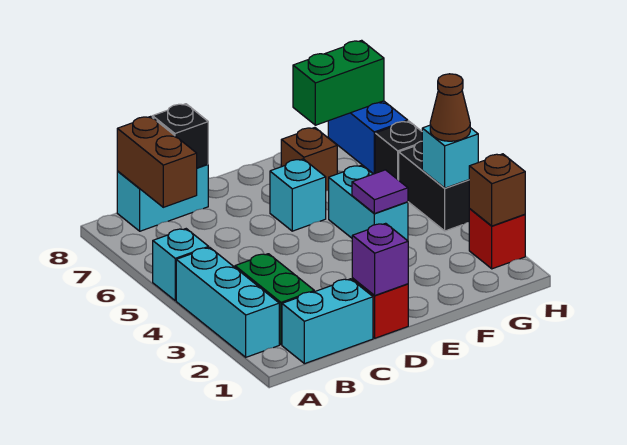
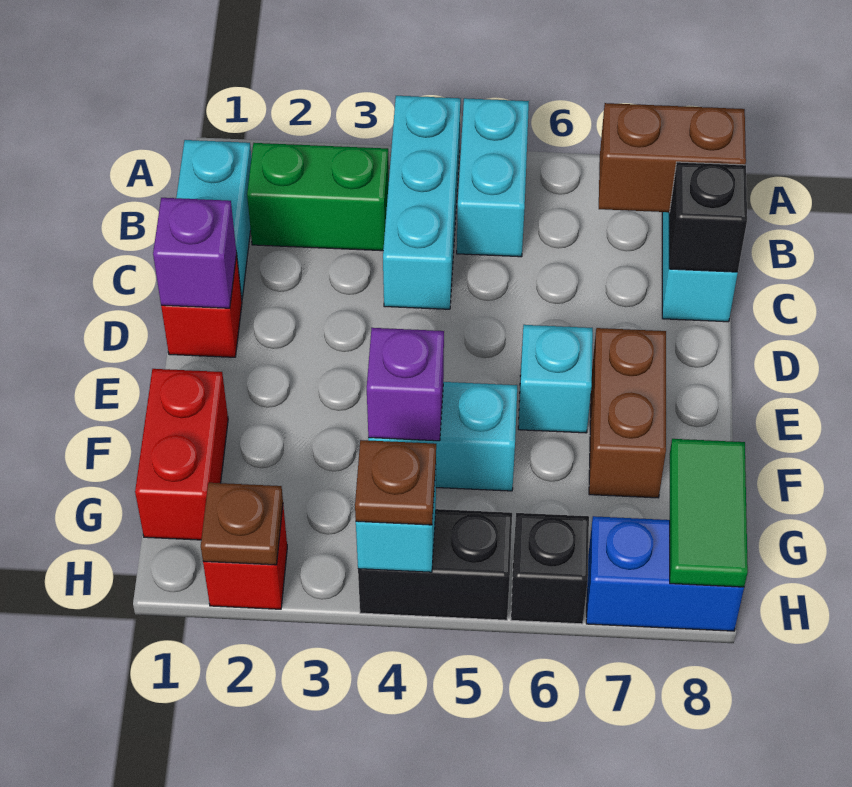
cyan brick A2:A4 level 1 -> cyan brick A4:C4 level 1
cyan brick A5 level 1 -> cyan brick A5:B5 level 1
none -> red brick F1:G1 level 1
purple tile F4 level 2 -> purple brick F4 level 2
brown brick F7 level 1 -> brown brick E7:F7 level 1
green brick G8:H8 level 2 -> green tile G8:H8 level 2
brown brick H2 level 2 -> brown plate H2 level 2
brown cone H4 level 3 -> brown plate H4 level 3

